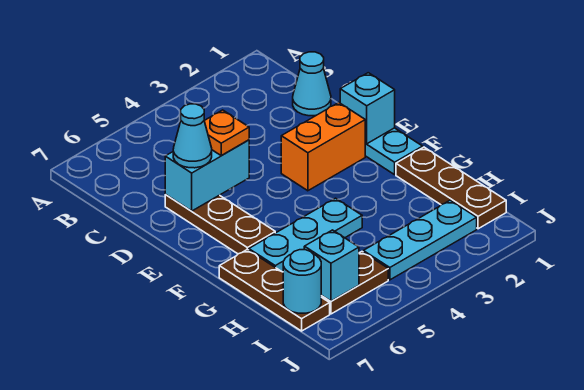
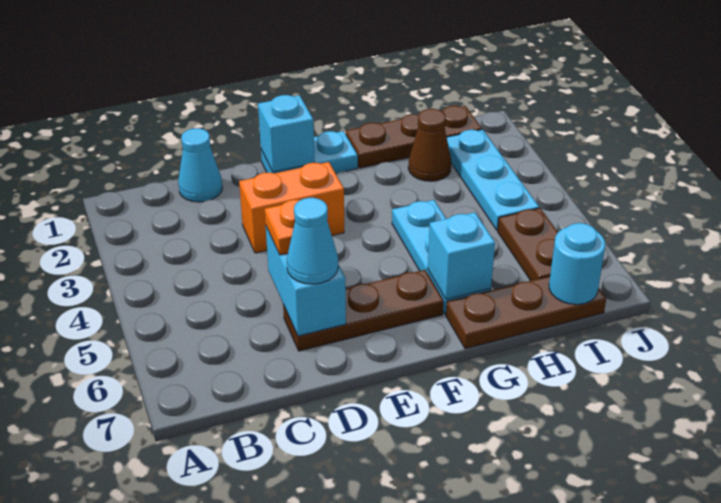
orange brick E2:E3 level 1 -> orange brick D3:E3 level 1
none -> brown cone H2 level 1
cyan brick I6 level 2 -> cyan brick G6 level 2

